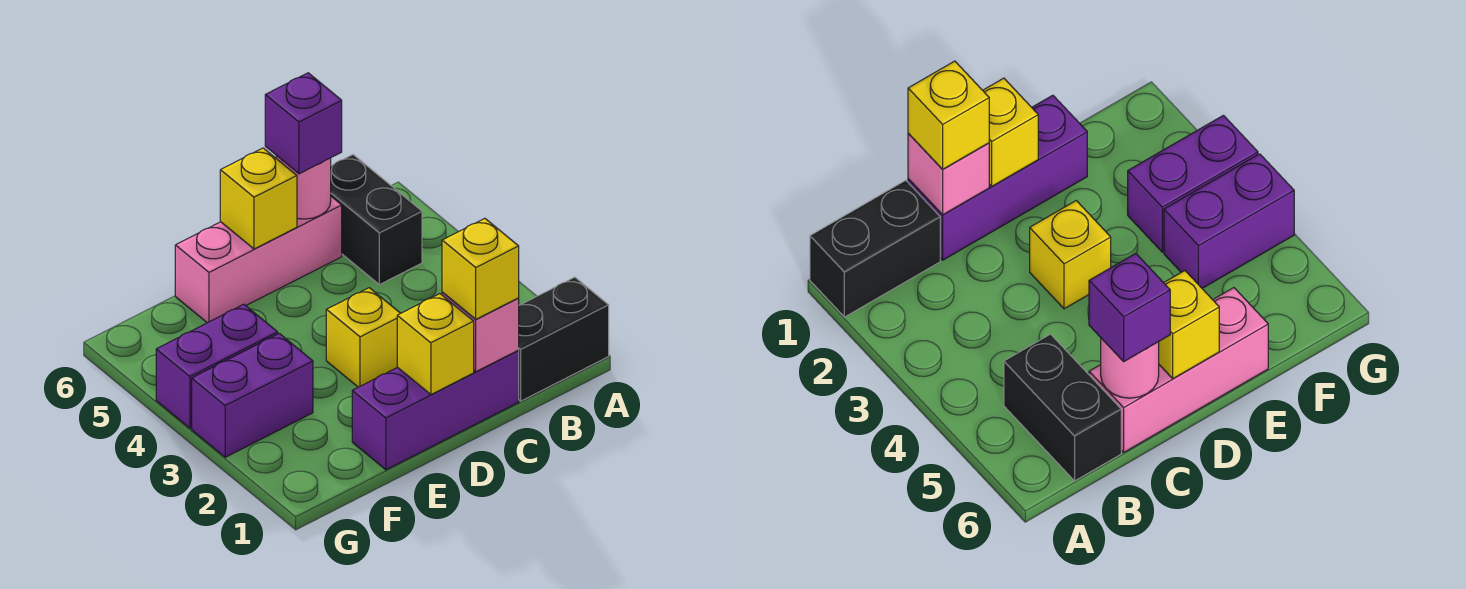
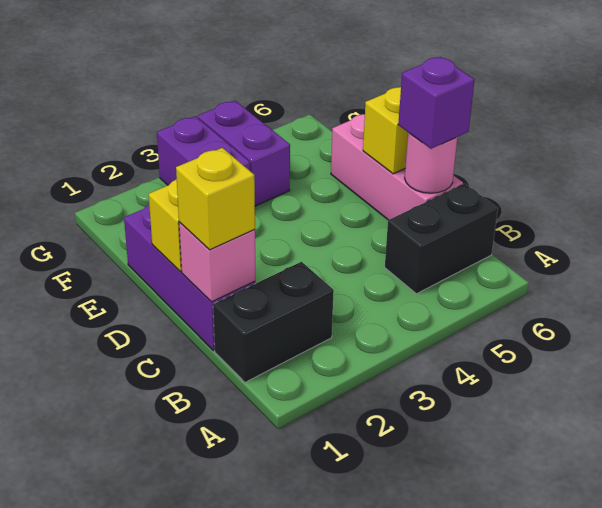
black brick A1:B1 level 1 -> black brick B1:B2 level 1
yellow brick D3 level 1 -> none

